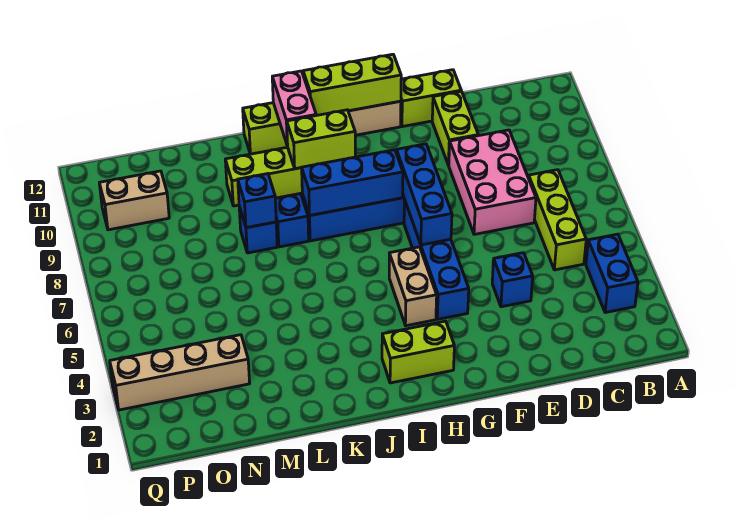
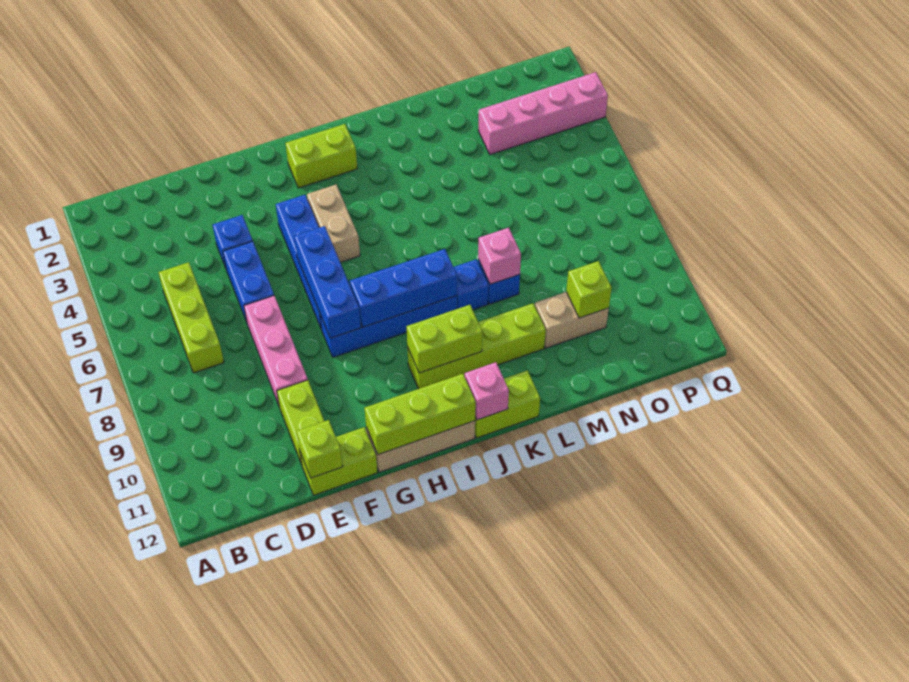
blue brick B3:B4 level 1 -> blue brick E5:E6 level 1
pink brick D7:E9 level 1 -> pink brick E7:E9 level 1
none -> lime brick E12 level 2
pink brick J11:J12 level 2 -> pink brick J12 level 2
blue brick L8 level 2 -> pink brick L8 level 2
tan brick N3:Q3 level 1 -> pink brick N3:Q3 level 1
none -> lime brick N10 level 2
tan brick O10:P10 level 1 -> tan brick M10:N10 level 1

